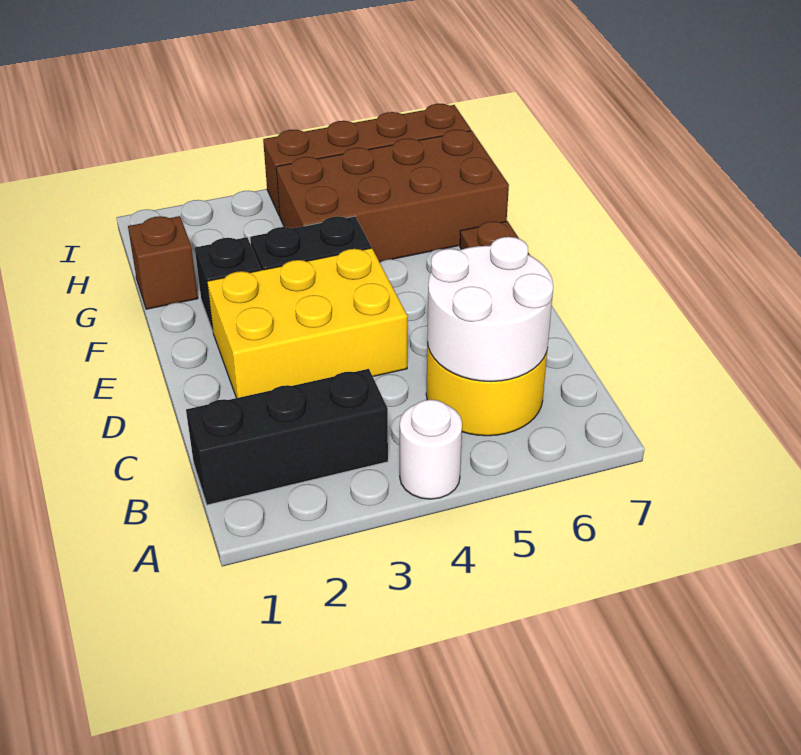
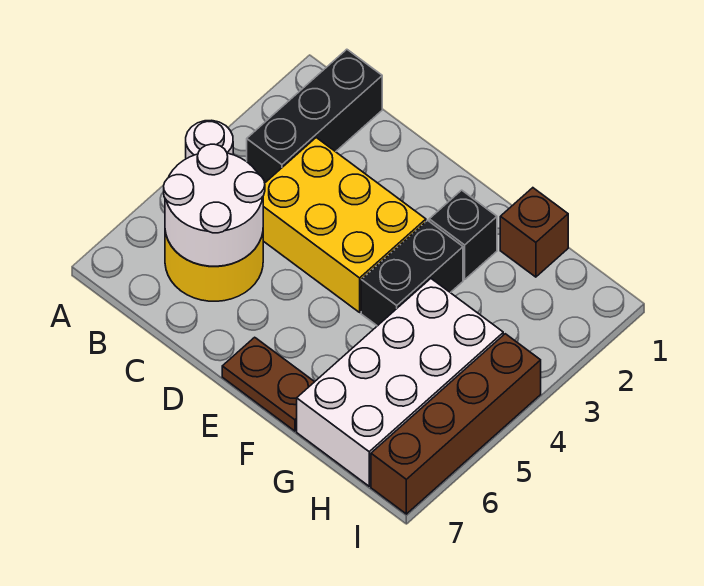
yellow brick D2:E4 level 1 -> yellow brick C3:E4 level 1
brown brick G4:H7 level 1 -> white brick G4:H7 level 1

